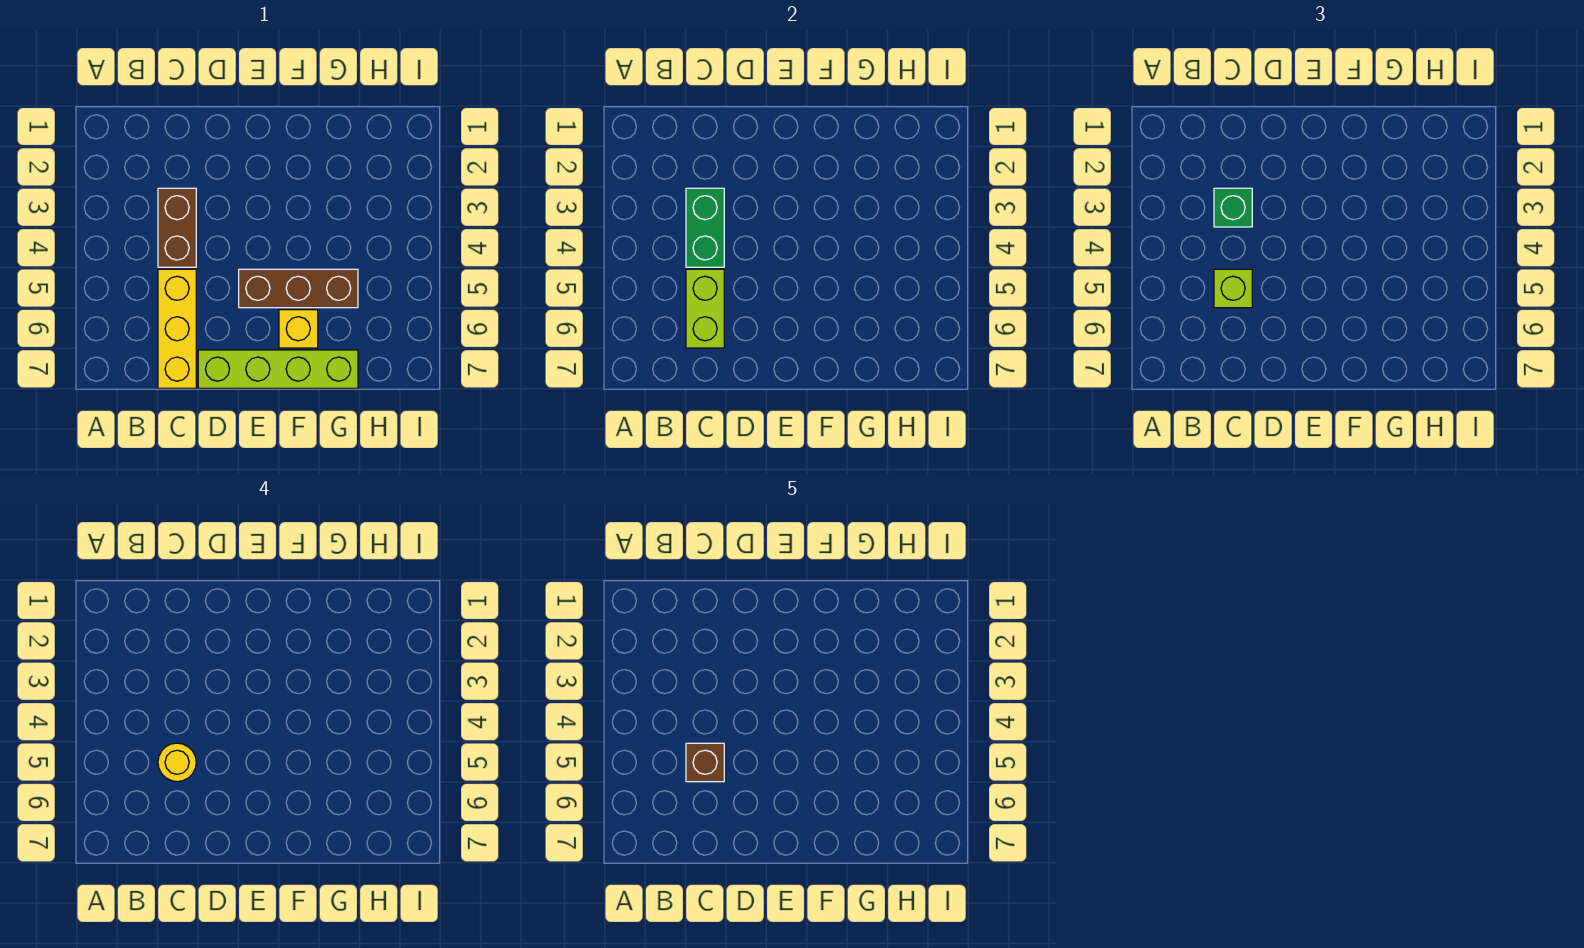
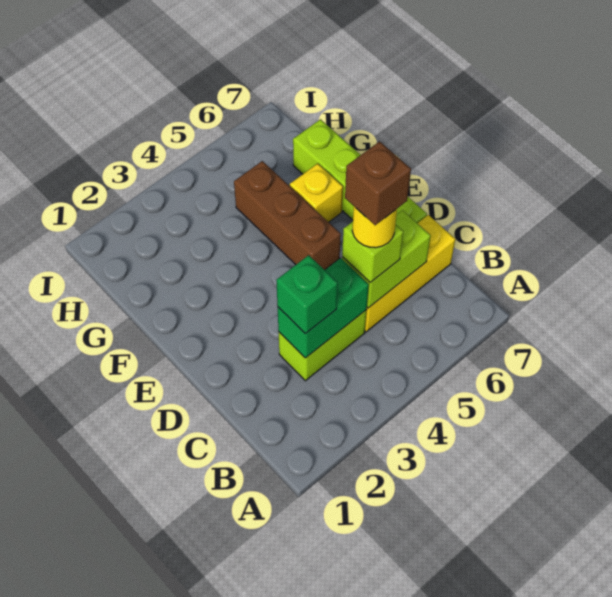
brown brick C3:C4 level 1 -> lime brick C3:C4 level 1

